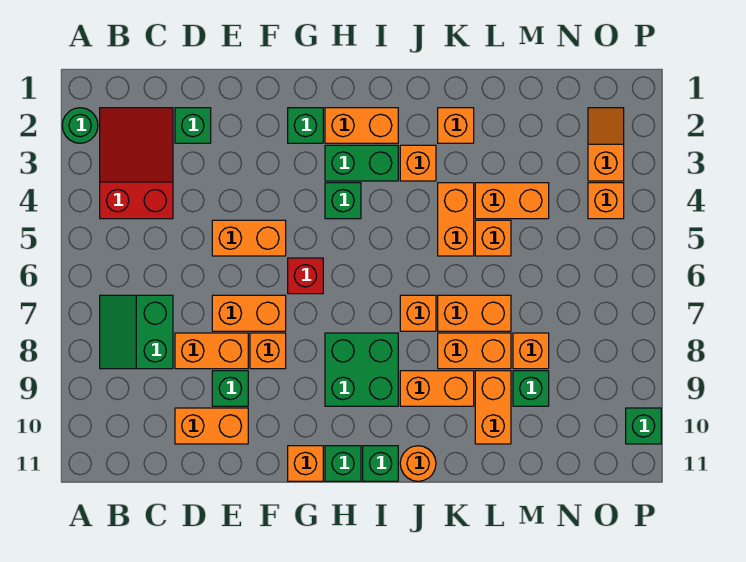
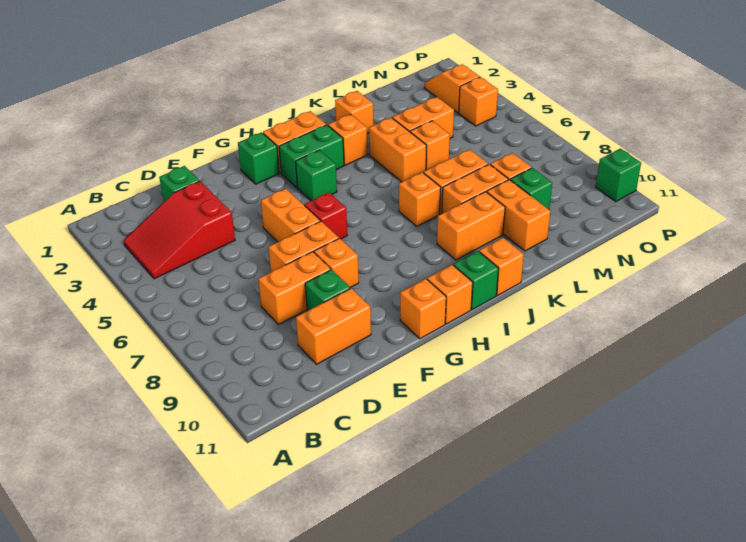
green round brick A2 level 1 -> none
red slope B2:C4 level 1 top 4 -> red slope B3:D4 level 1 top D
green slope B7:C8 level 1 top C -> none
orange brick E5:F5 level 1 -> orange brick F5:F6 level 1
green brick H8:I9 level 1 -> none
green brick H11 level 1 -> orange brick H11 level 1
orange round brick J11 level 1 -> orange brick J11 level 1

